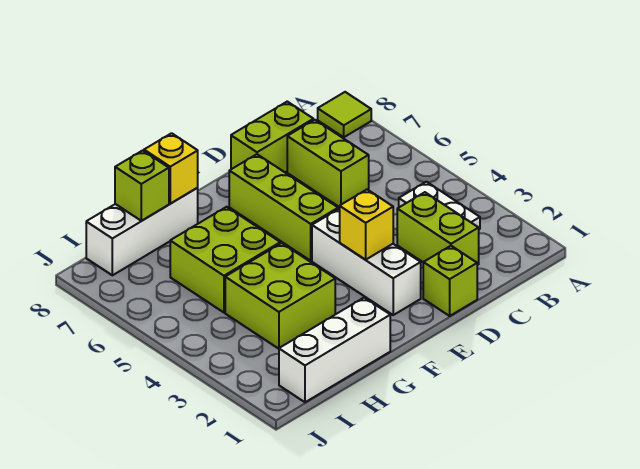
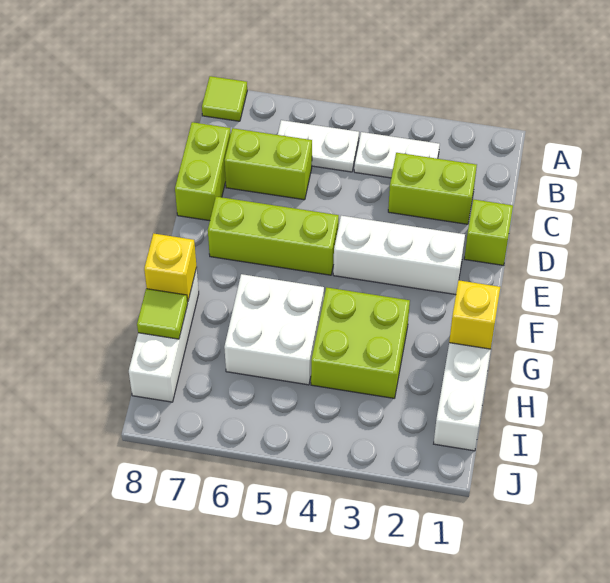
none -> white plate B5:B6 level 1
yellow brick E3 level 2 -> yellow brick G1 level 2
lime brick G5:H6 level 1 -> white brick G5:H6 level 1
lime brick H8 level 2 -> lime tile H8 level 2

